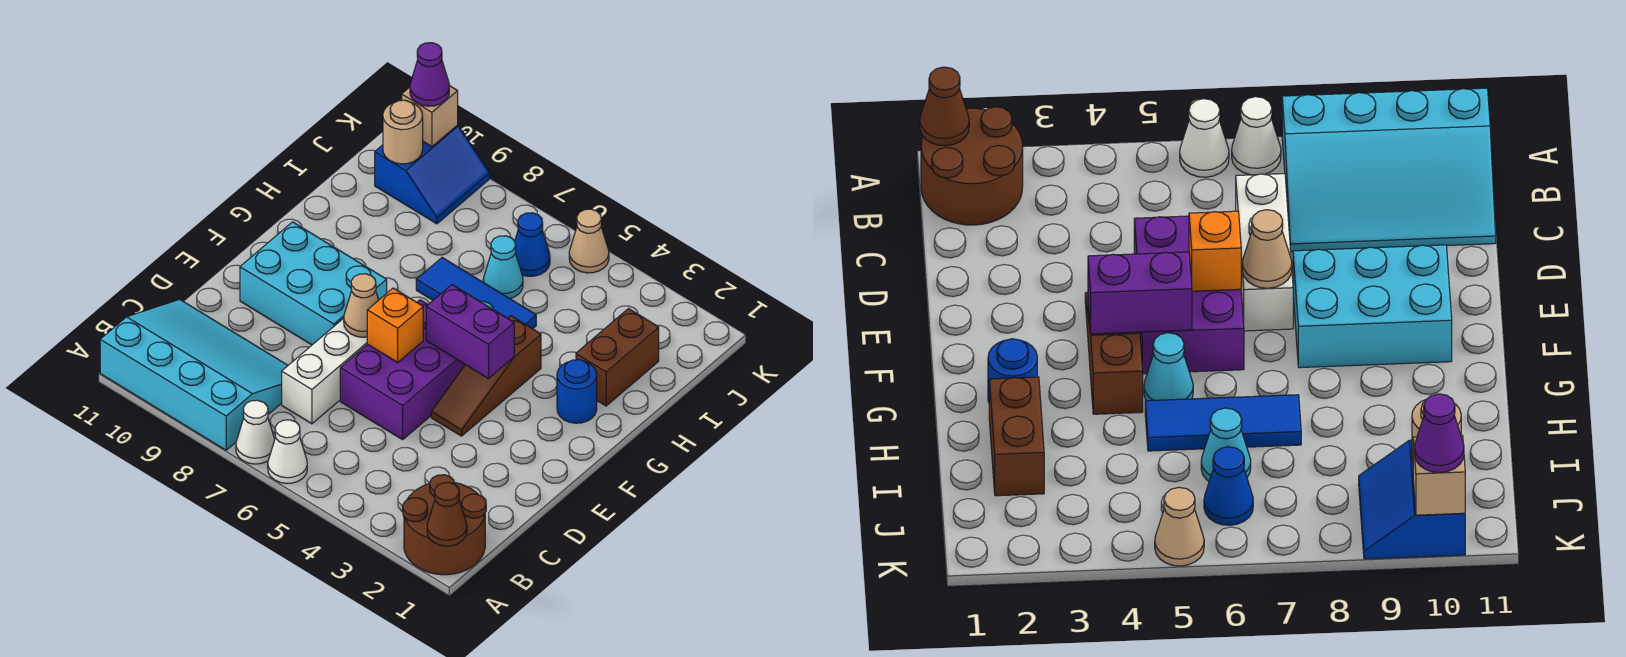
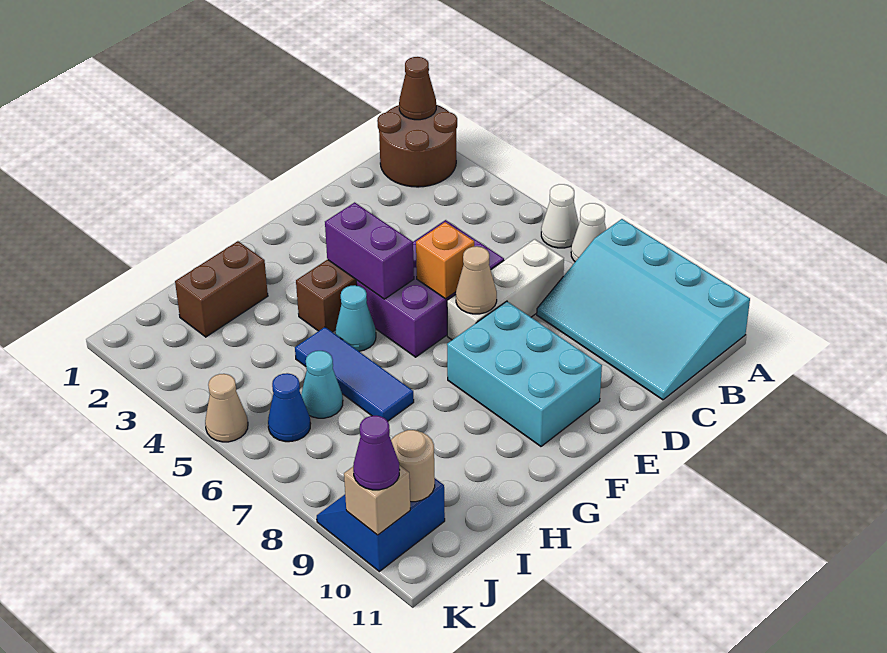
blue round brick G2 level 1 -> none

